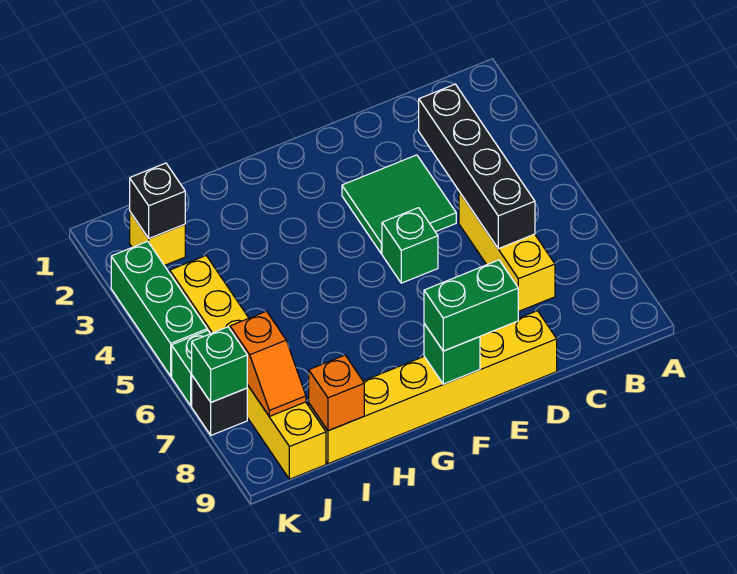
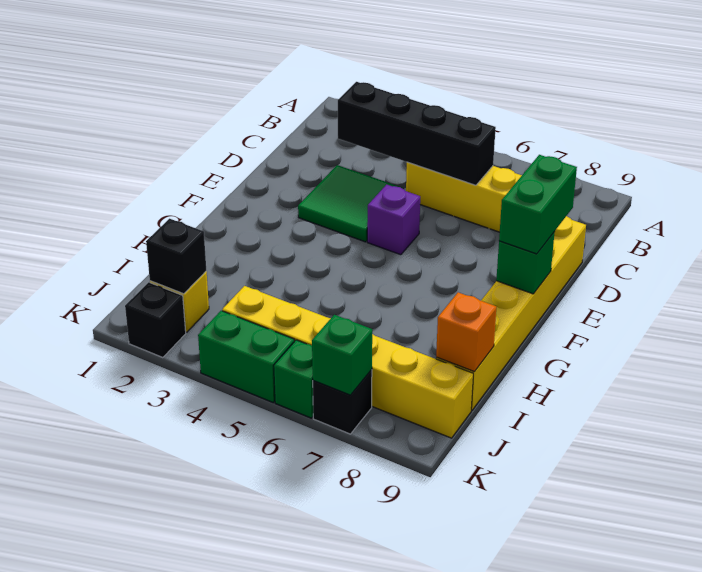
green brick E5 level 1 -> purple brick E5 level 1
orange slope J7:J8 level 2 top 7 -> none
none -> black brick K2 level 1
green brick K3:K5 level 1 -> green brick K4:K5 level 1

